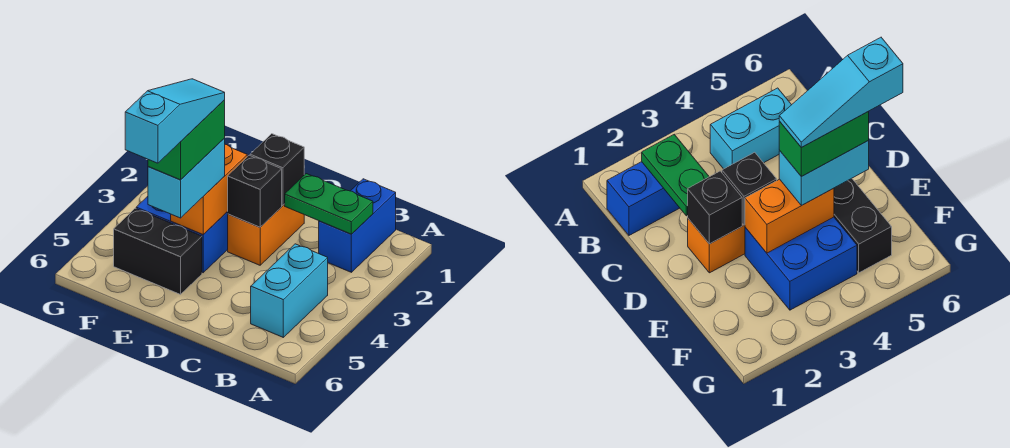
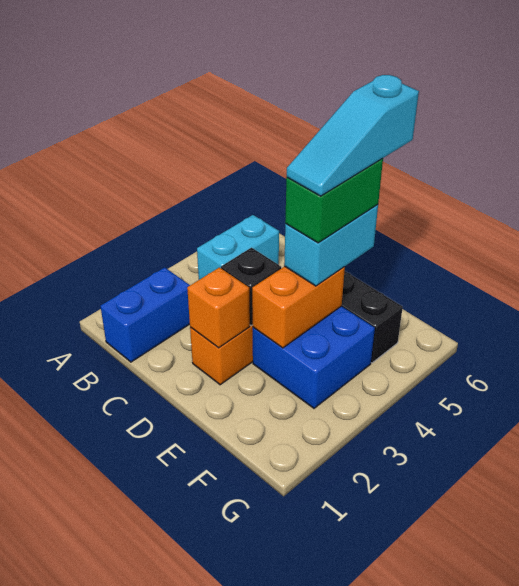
green plate B2:C2 level 2 -> none
black brick D2 level 2 -> orange brick D2 level 2

